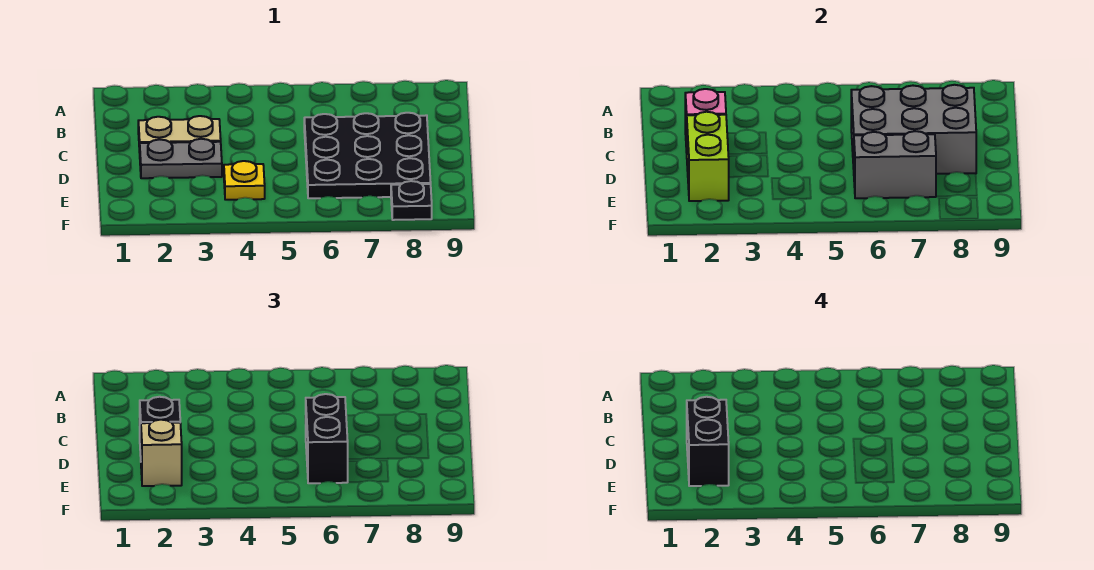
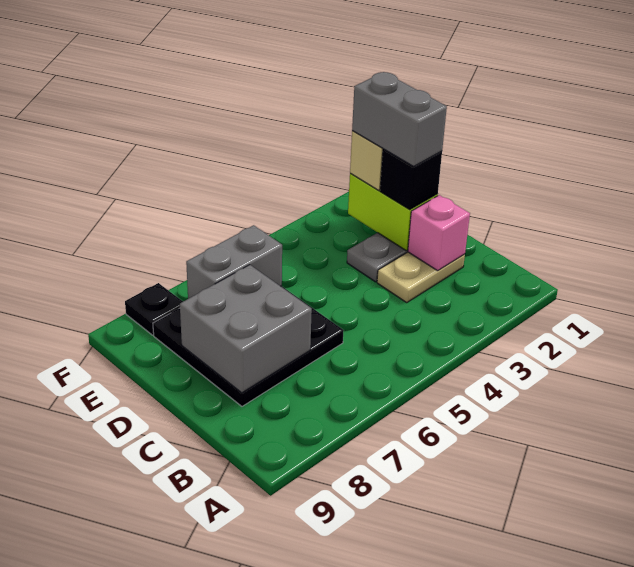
grey brick C6:D8 level 2 -> grey brick C7:D8 level 2
black brick D2:E2 level 4 -> grey brick D2:E2 level 4
black brick D6:E6 level 3 -> none
yellow plate E4 level 1 -> none

